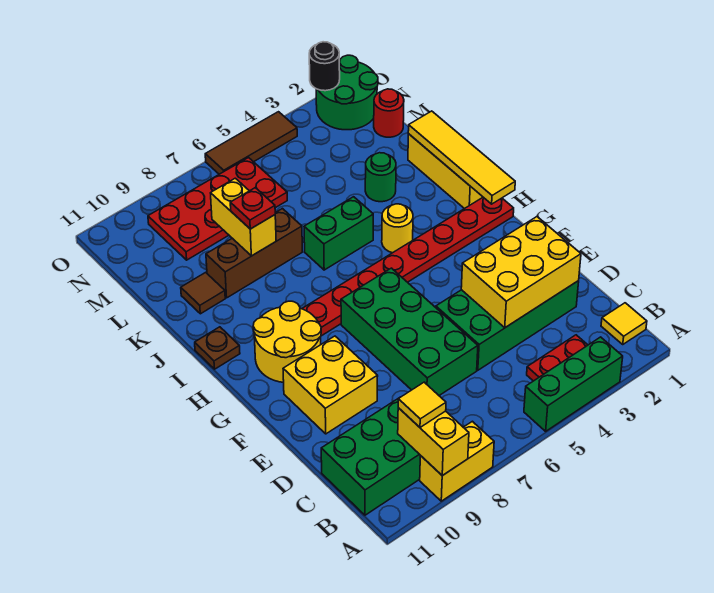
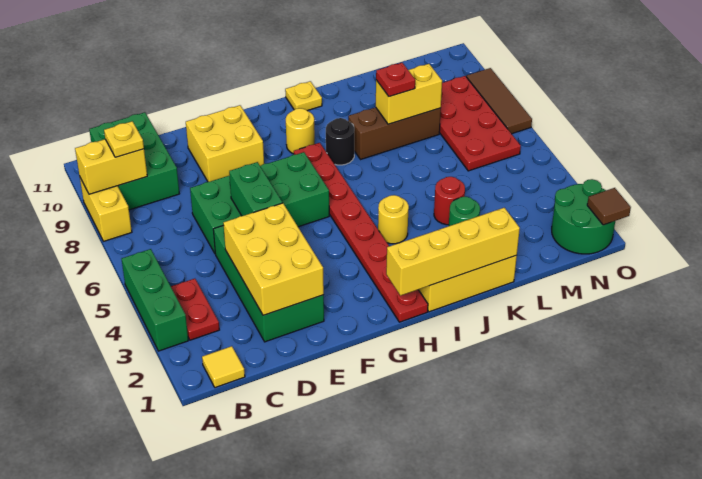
yellow tile B9 level 3 -> yellow plate B9 level 3
yellow round brick G9:H10 level 1 -> yellow round brick H9 level 1
yellow tile H1:K1 level 2 -> yellow brick H1:K1 level 2
brown plate I11 level 1 -> yellow plate I11 level 1
green brick J5:J6 level 1 -> green brick E5:E6 level 2
brown brick K7:K9 level 1 -> brown brick J8:L8 level 1
brown tile K10 level 1 -> brown tile O1 level 2
red round brick M1 level 1 -> red round brick K4 level 1
black round brick O2 level 2 -> black round brick I8 level 1
brown tile O4:O6 level 1 -> brown tile O7:O9 level 1

